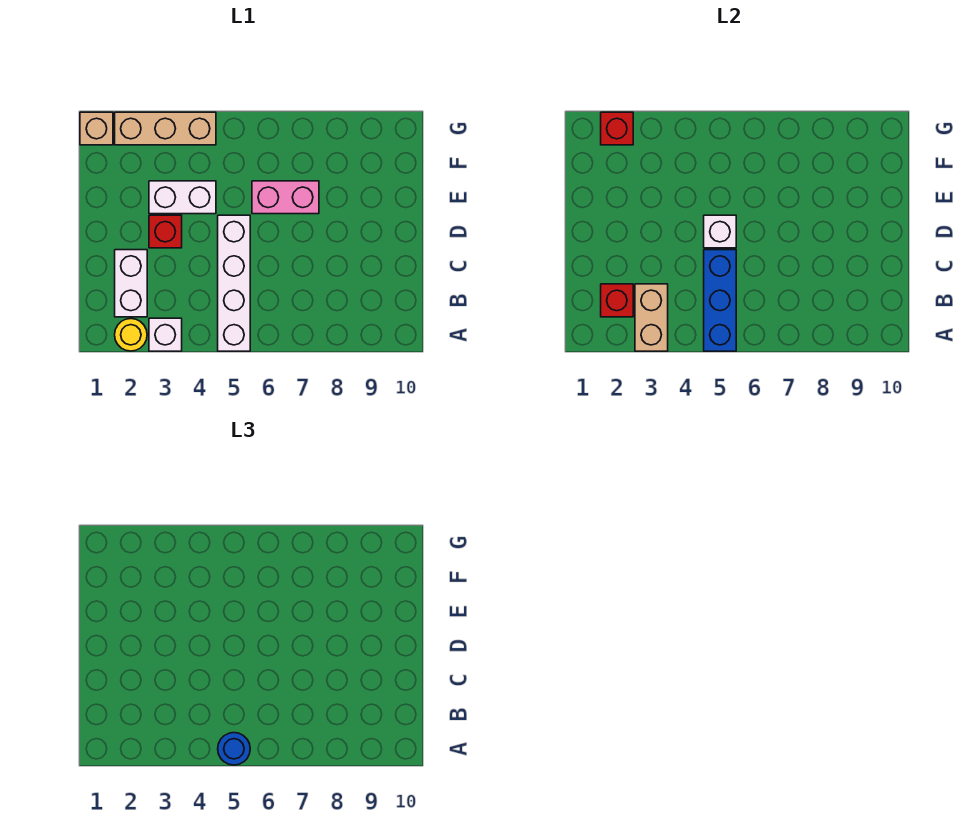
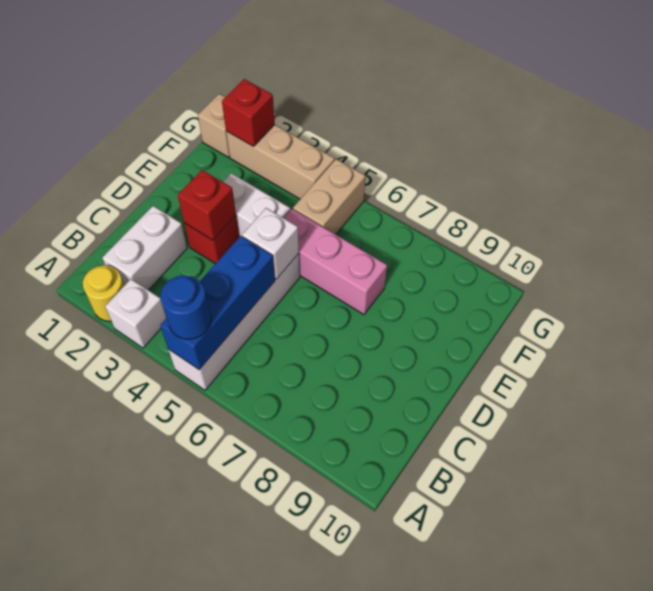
tan brick A3:B3 level 2 -> tan brick F5:G5 level 1
red brick B2 level 2 -> red brick D3 level 2
pink brick E6:E7 level 1 -> pink brick E5:E7 level 1

